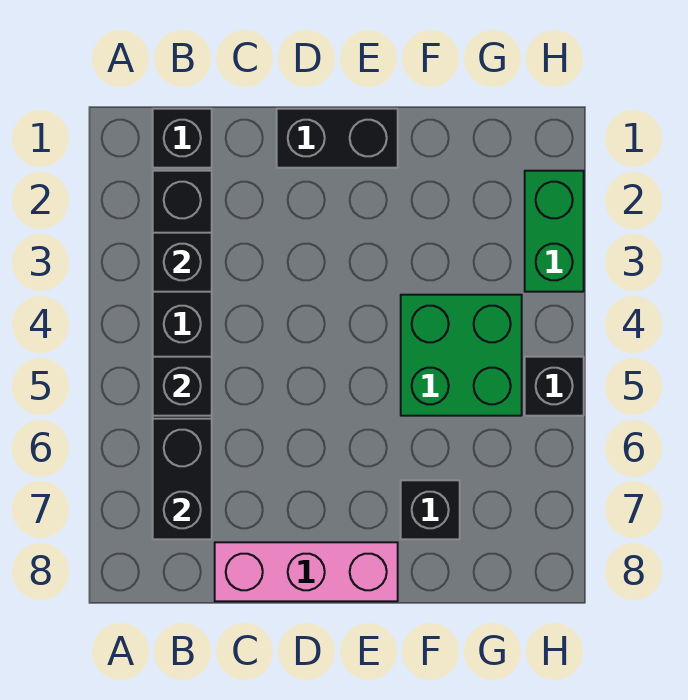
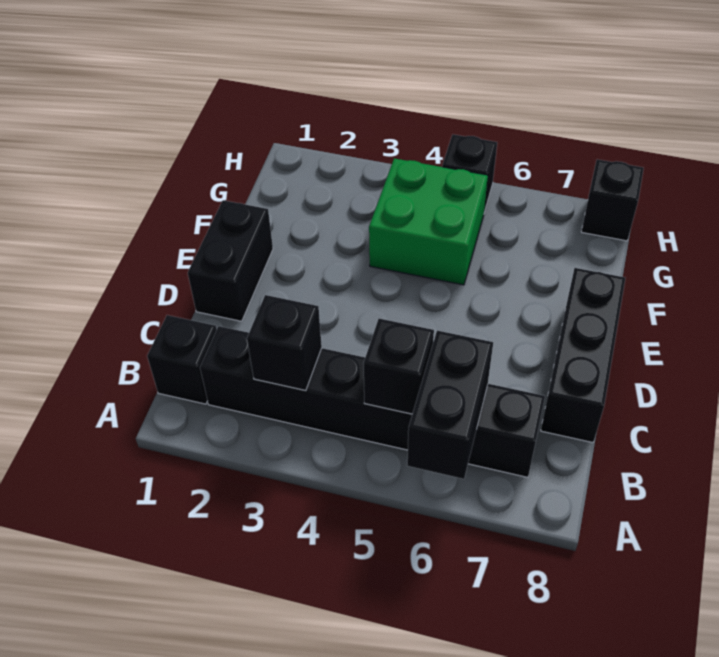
black brick B6:B7 level 2 -> black brick A6:B6 level 2
pink brick C8:E8 level 1 -> black brick C8:E8 level 1
black brick F7 level 1 -> black brick H8 level 1
green brick H2:H3 level 1 -> none

